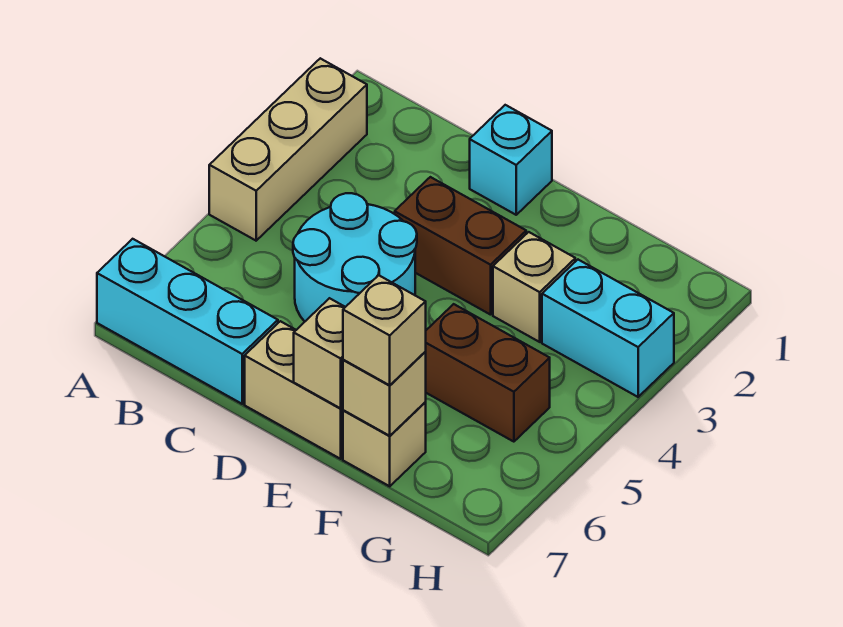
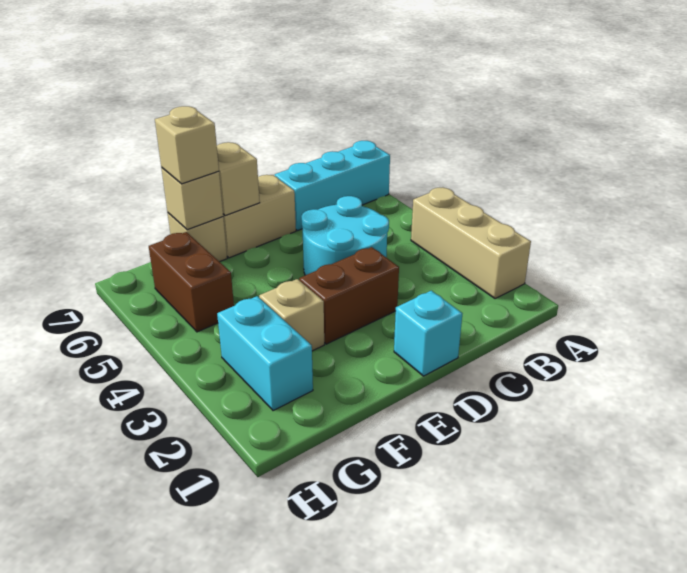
brown brick F5:G5 level 1 -> brown brick G5:G6 level 1
cyan brick G3:H3 level 1 -> cyan brick G2:G3 level 1

